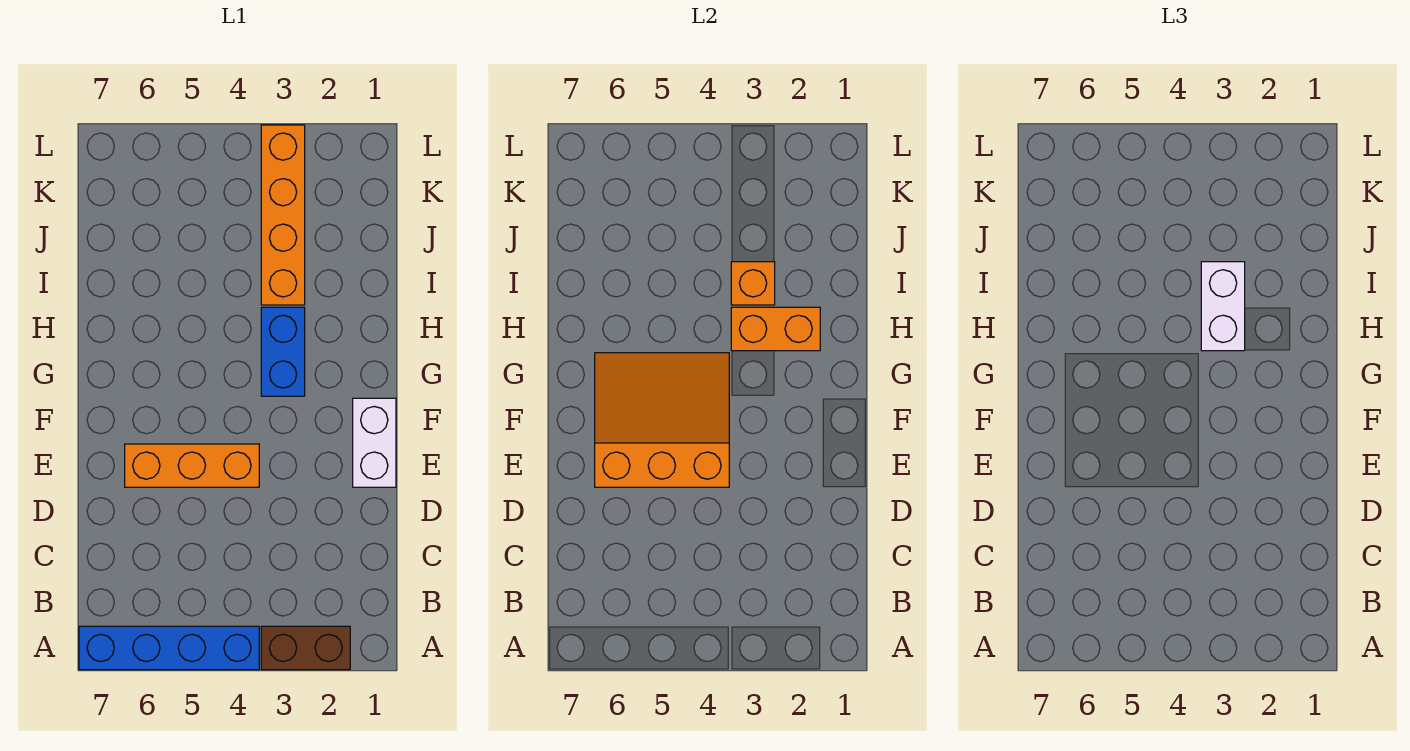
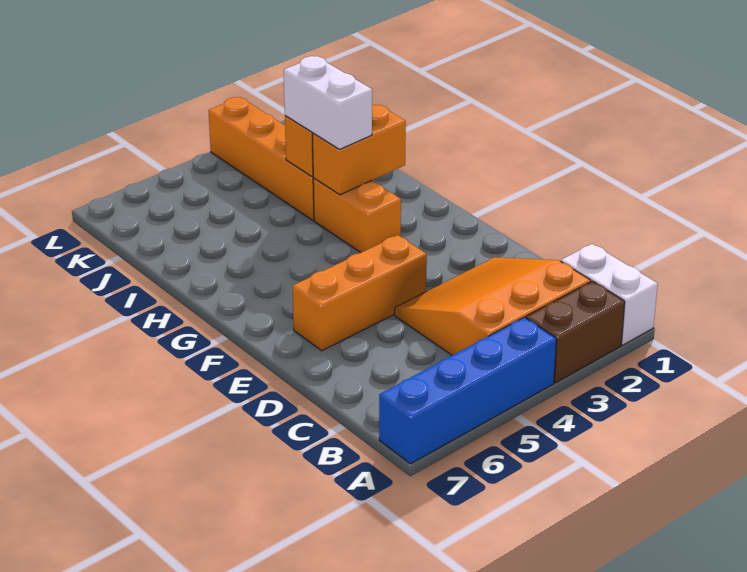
white brick E1:F1 level 1 -> white brick A1:B1 level 1
orange slope E4:G6 level 2 top E -> orange slope B2:D4 level 1 top B
blue brick G3:H3 level 1 -> orange brick G3:H3 level 1

